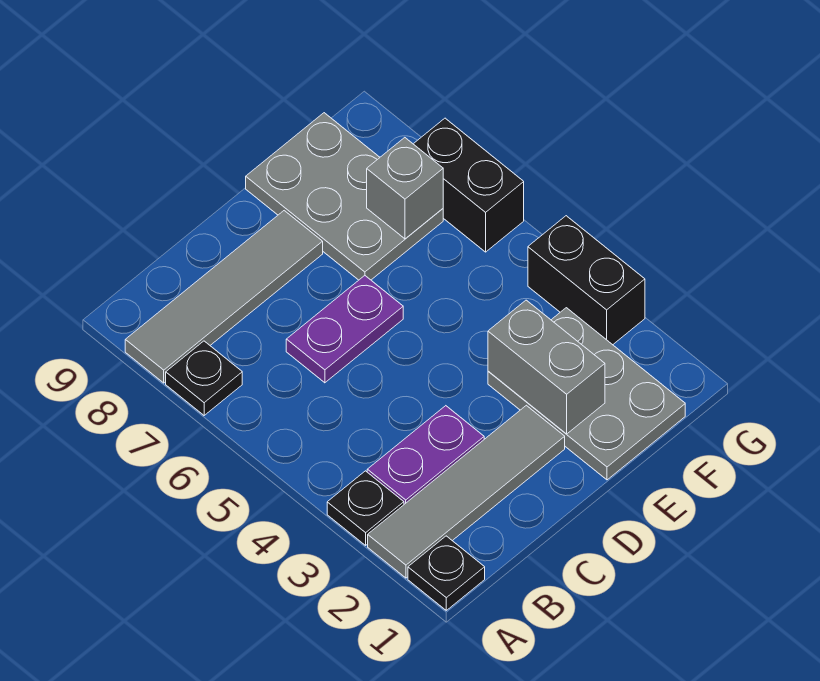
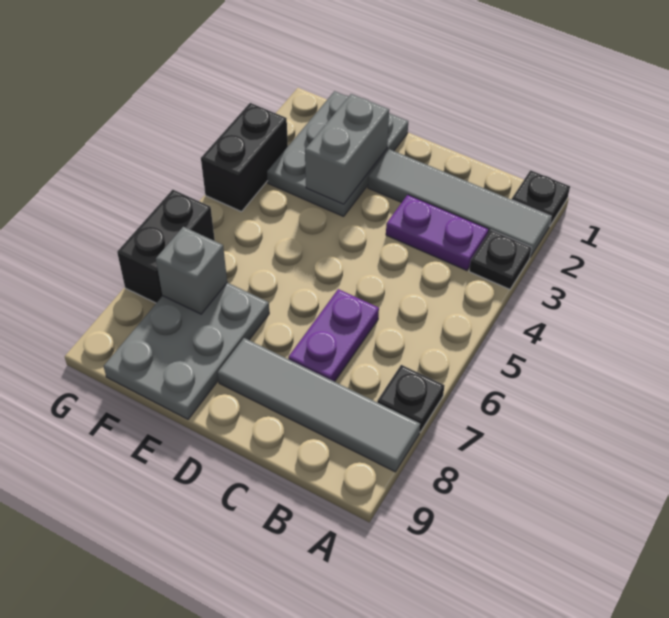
purple plate C6:D6 level 1 -> purple plate C6:C7 level 1

